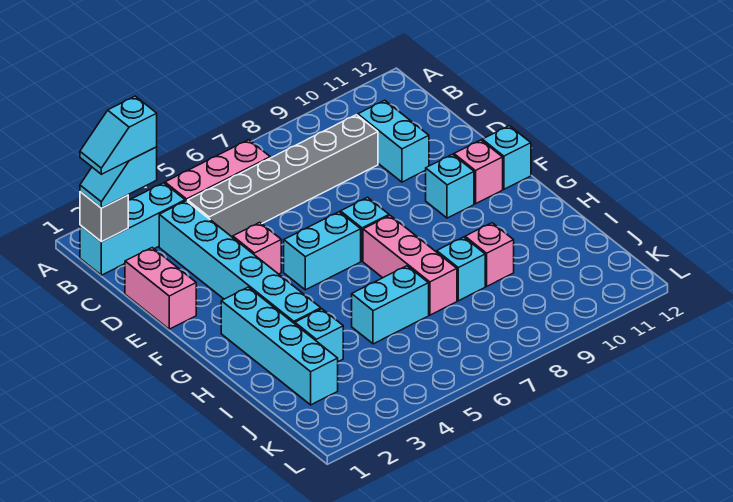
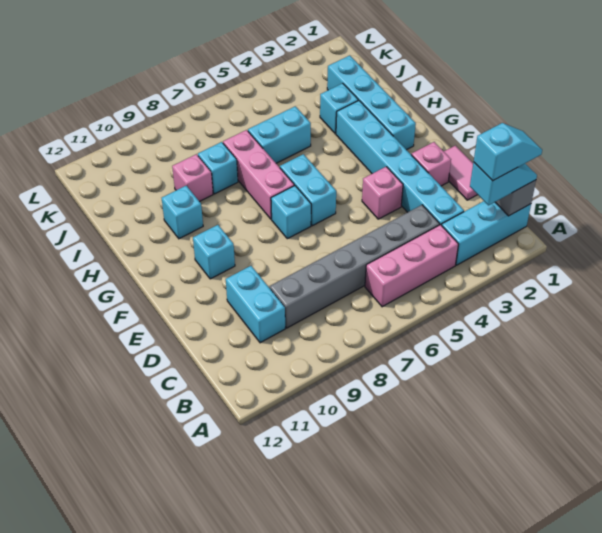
pink brick D1:E1 level 1 -> pink tile D1:E1 level 1
cyan brick F5:F6 level 1 -> cyan brick F6:G6 level 1
pink brick F11 level 1 -> pink brick E2 level 1
cyan brick F12 level 1 -> cyan brick H10 level 1

